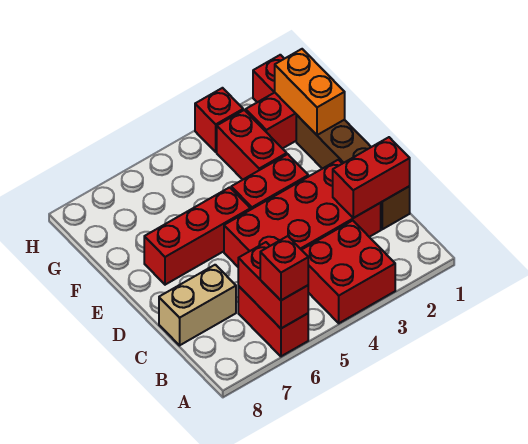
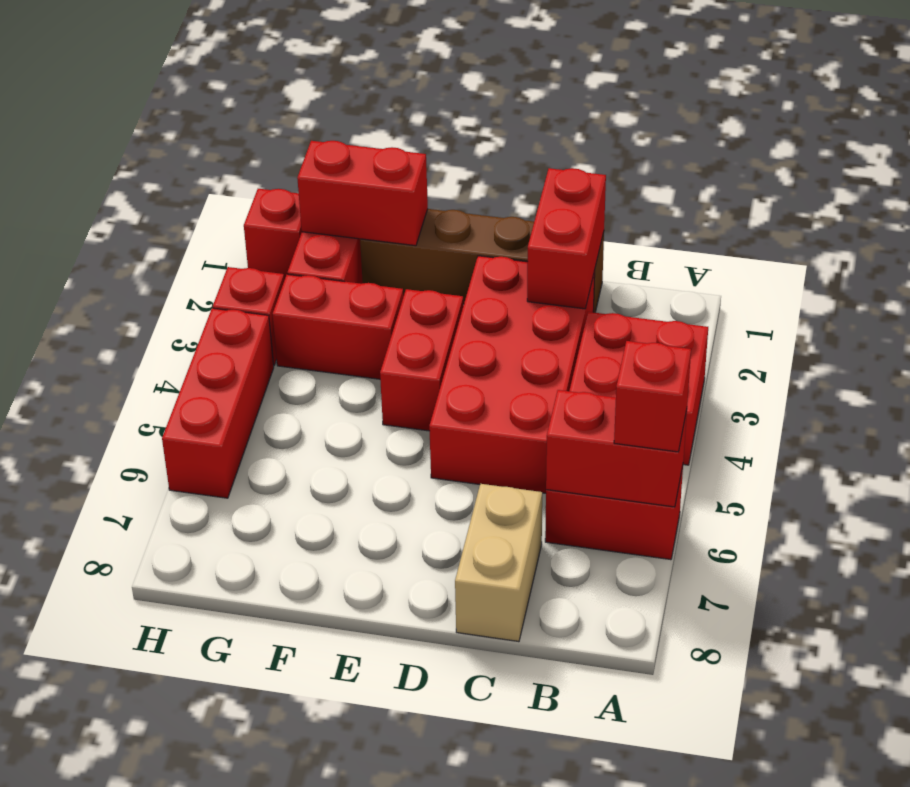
red brick E5:E7 level 1 -> red brick H4:H6 level 1
orange brick F1:G1 level 2 -> red brick F1:G1 level 2

